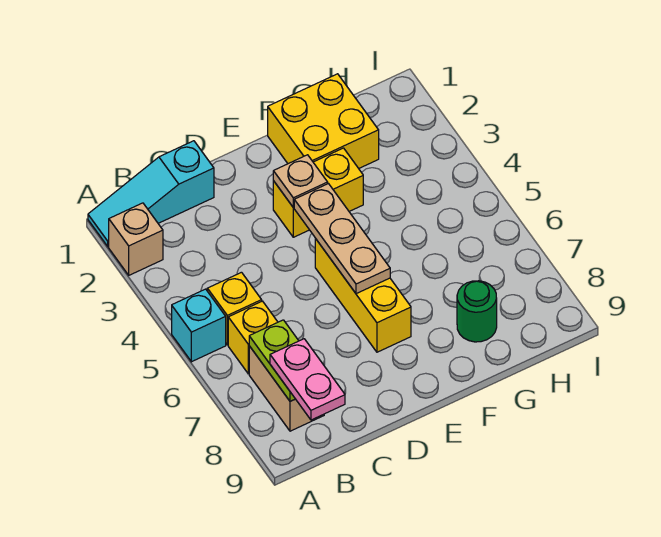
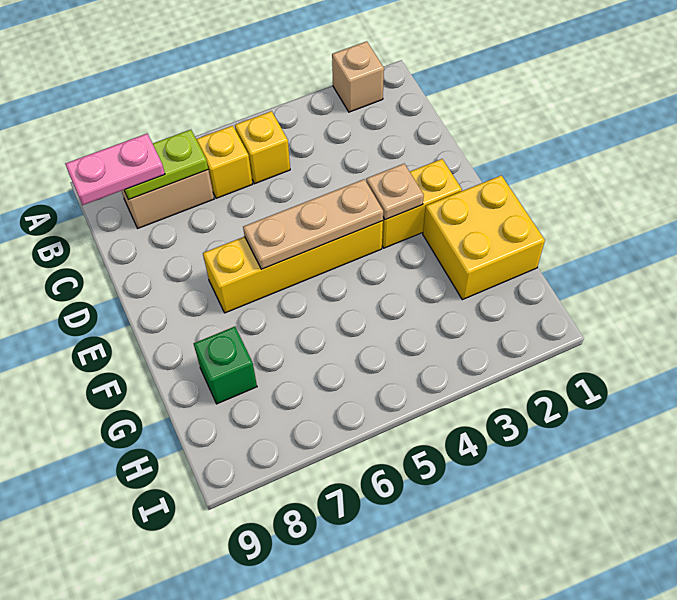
cyan slope A1:C1 level 1 top C -> none
cyan brick A5 level 1 -> none
yellow brick E3:F3 level 1 -> yellow brick E2:E3 level 1
yellow brick E5:E7 level 1 -> yellow brick E4:E7 level 1
green round brick G8 level 1 -> green brick G8 level 1

